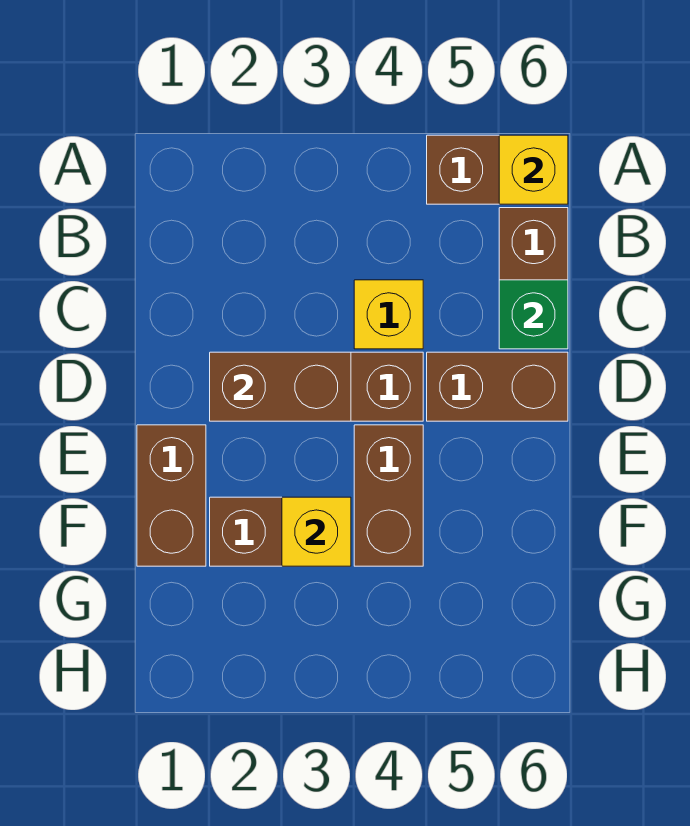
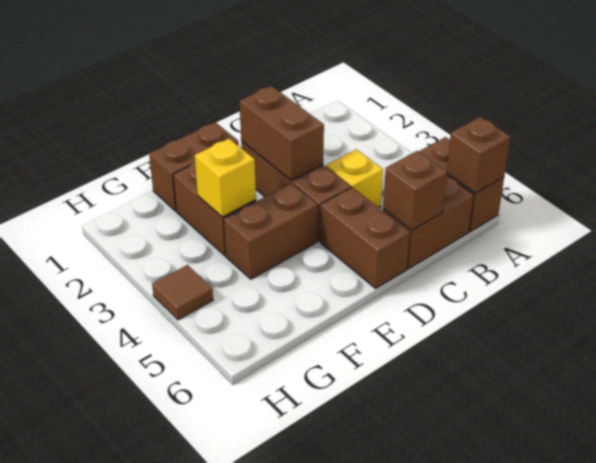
yellow brick A6 level 2 -> brown brick A6 level 2
green brick C6 level 2 -> brown brick C6 level 2
none -> brown tile H4 level 1

